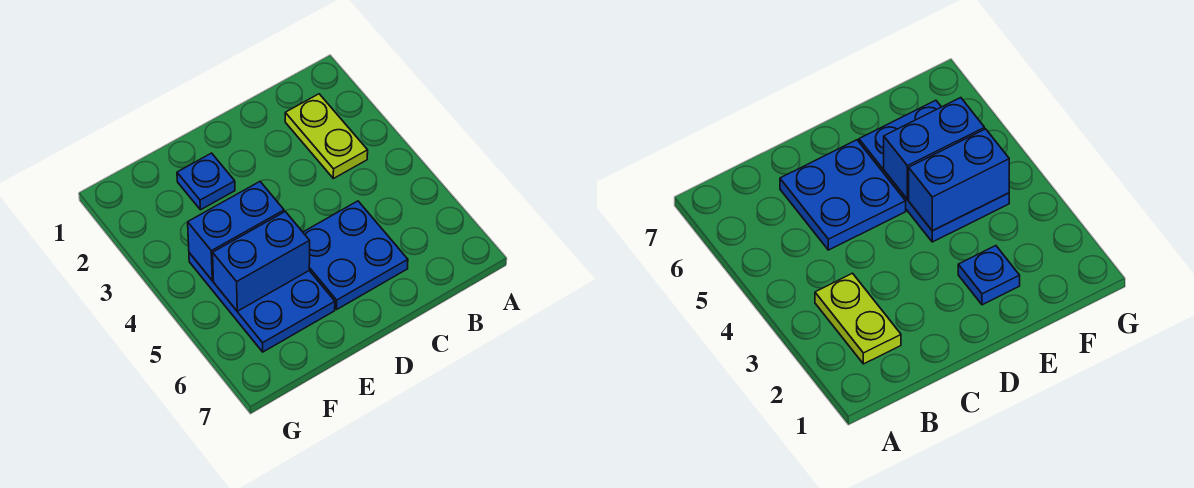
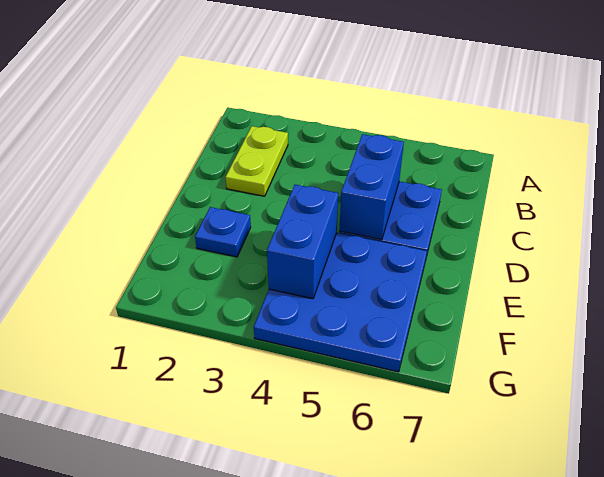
lime plate B2:B3 level 1 -> lime plate B2:C2 level 1
blue plate E4:F6 level 1 -> blue plate E4:G6 level 1
blue brick E5:F5 level 2 -> blue brick C5:D5 level 2

